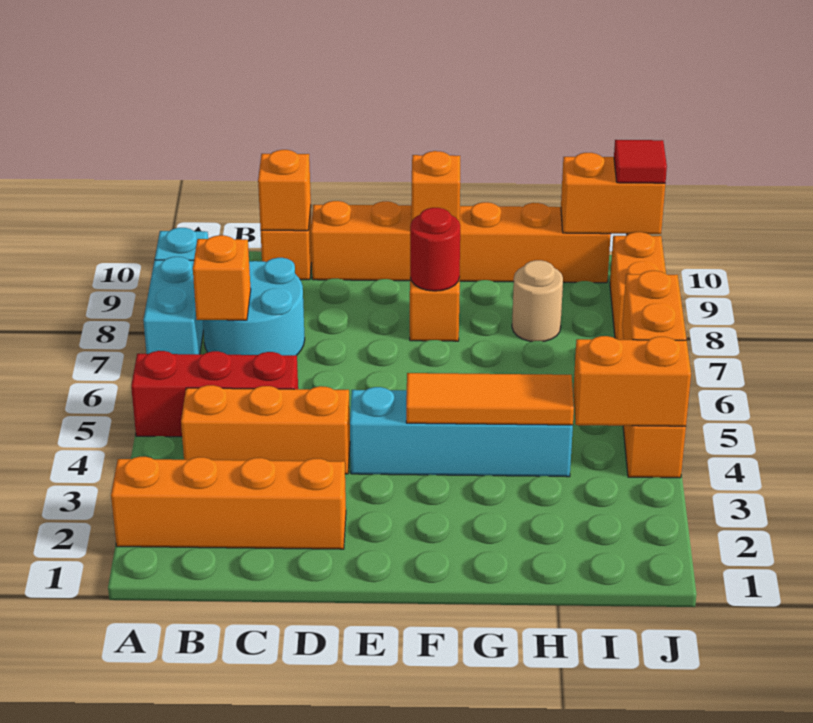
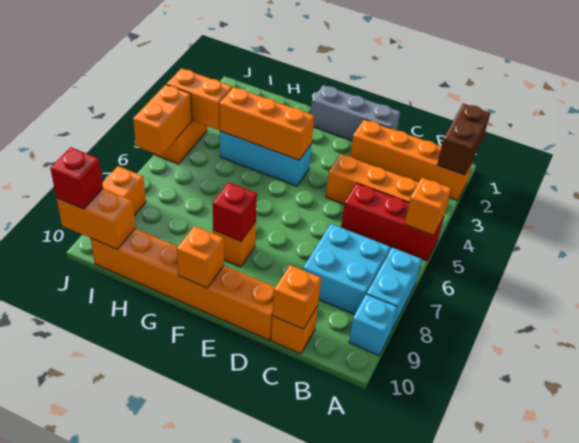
none -> brown brick A1:A2 level 2
cyan round brick B7:C8 level 1 -> cyan brick B7:C8 level 1
orange brick B7 level 2 -> orange brick A5 level 2
none -> grey brick D1:F1 level 1
cyan brick E4:H4 level 1 -> cyan brick F4:H4 level 1
orange tile F4:H4 level 2 -> orange brick F4:H4 level 2
red round brick F8 level 2 -> red brick F8 level 2
tan round brick H8 level 1 -> none
red tile J10 level 3 -> red brick J10 level 3

